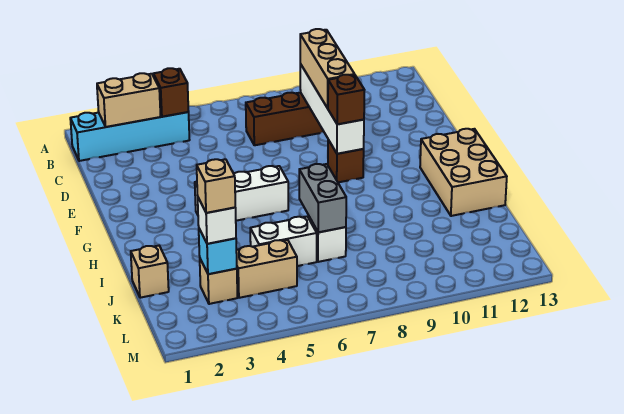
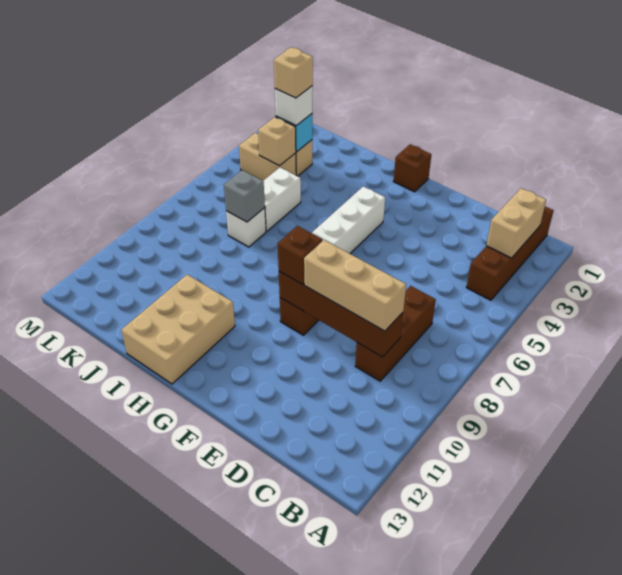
cyan brick B1:B4 level 1 -> brown brick B1:B4 level 1
brown brick B4 level 2 -> brown brick G1 level 1
white brick C9:F9 level 2 -> brown brick C9:F9 level 2
tan brick G12:I13 level 1 -> tan brick H11:I13 level 1
grey brick I7:J7 level 2 -> grey brick J7 level 2
tan brick J1 level 1 -> tan brick K4 level 2
tan brick K4:K5 level 1 -> tan brick K4:L4 level 1

